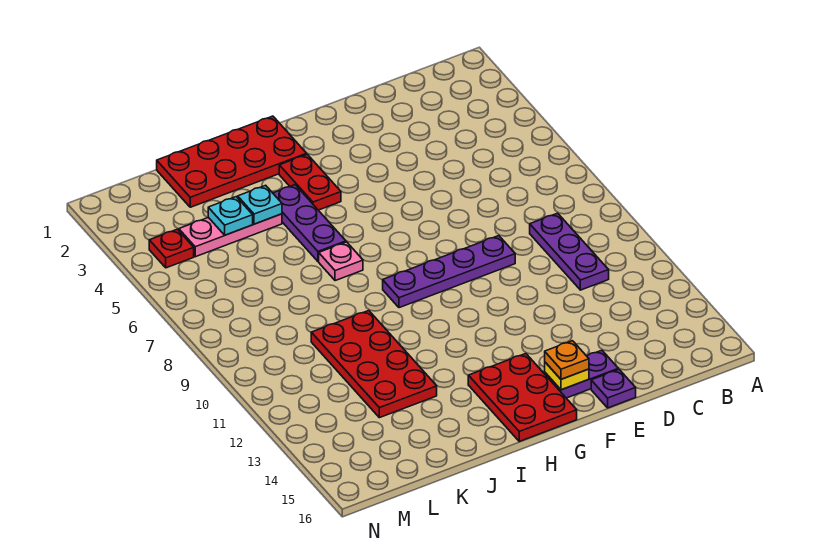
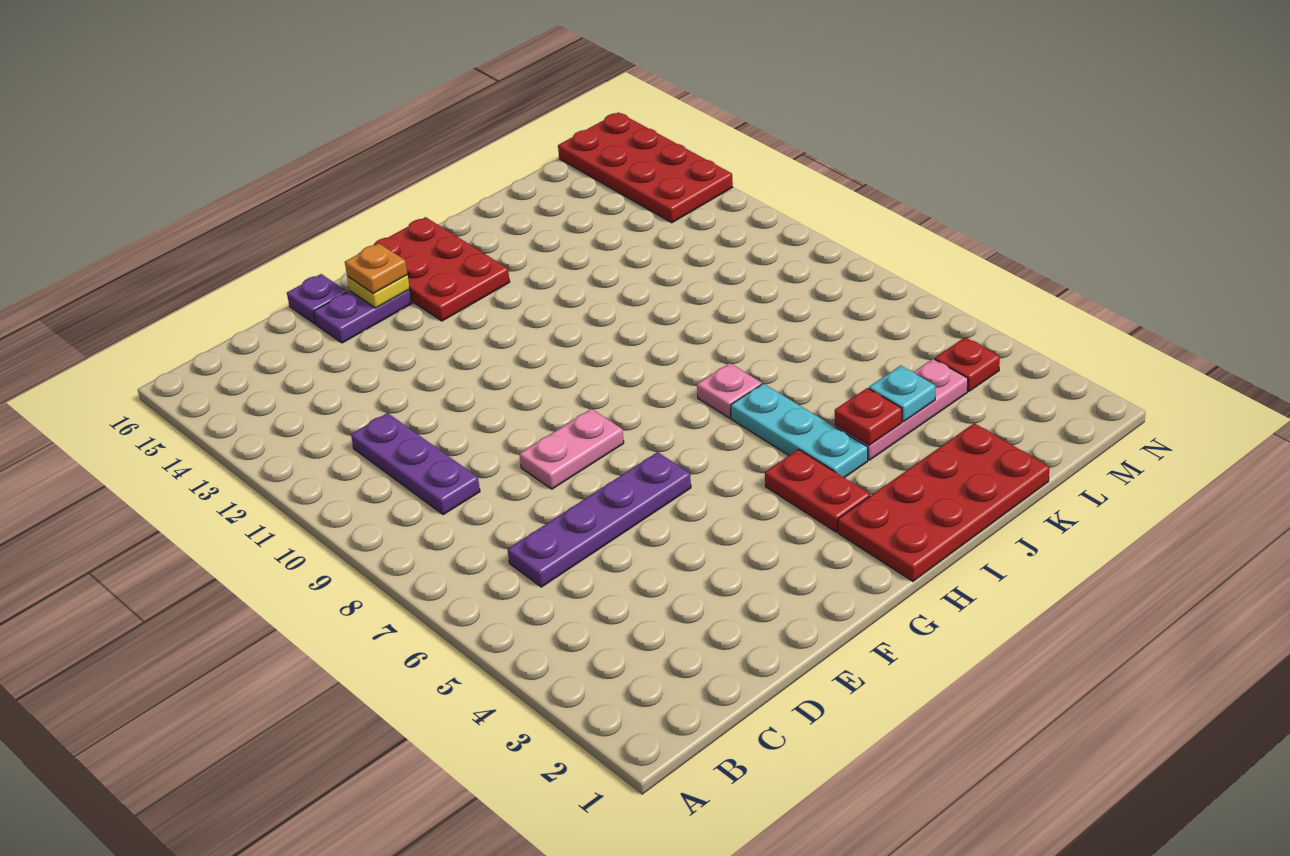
none -> pink plate E8:F8 level 1
purple plate E9:H9 level 1 -> purple plate C6:F6 level 1
purple plate I4:I6 level 1 -> cyan plate I4:I6 level 1
cyan plate J4 level 2 -> red plate J4 level 2
red plate J10:K13 level 1 -> red plate M13:N16 level 1

